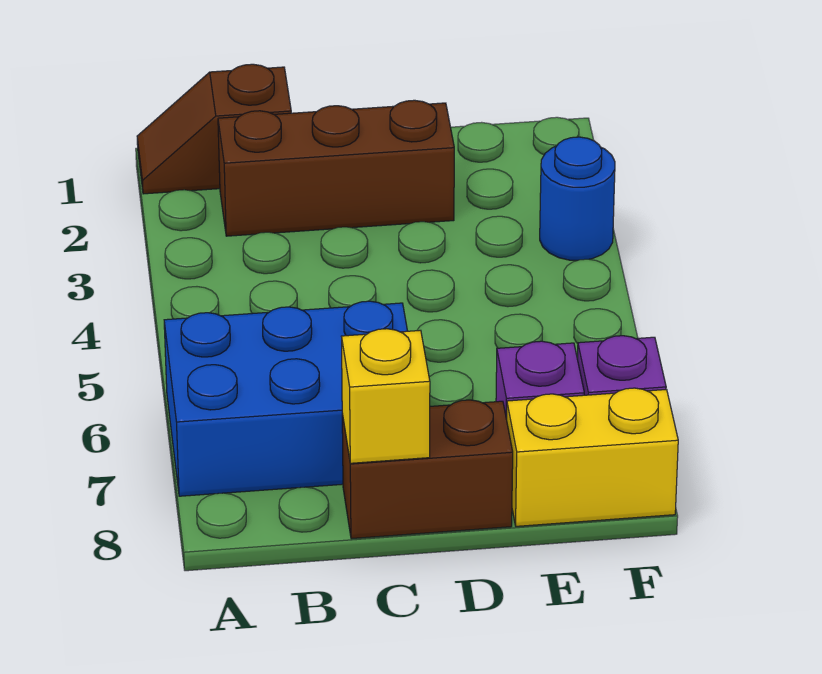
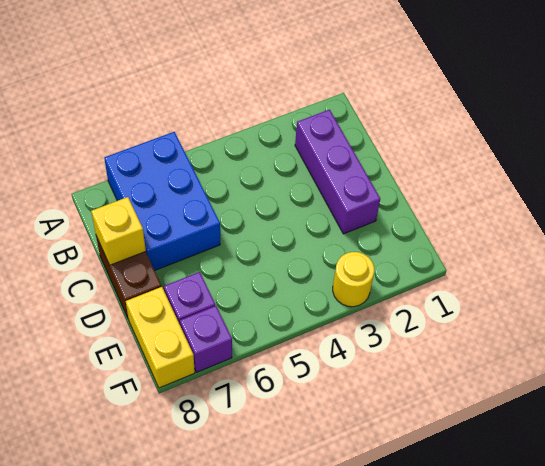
brown slope A1:B1 level 1 top B -> none
brown brick B2:D2 level 1 -> purple brick B2:D2 level 1
blue round brick F3 level 1 -> yellow round brick F3 level 1

